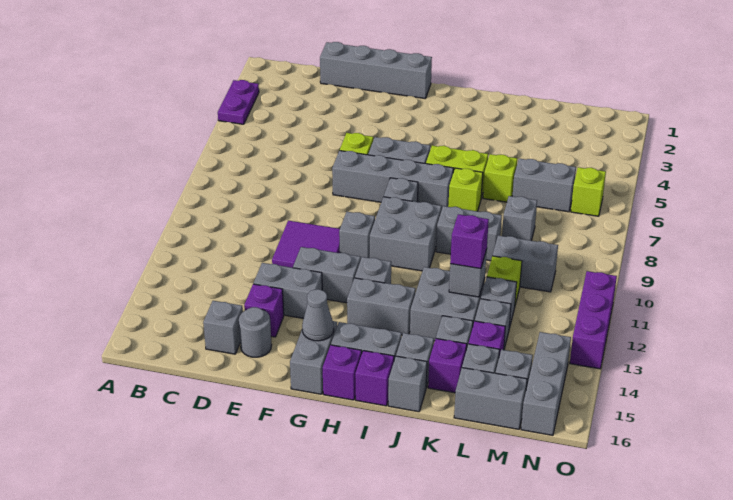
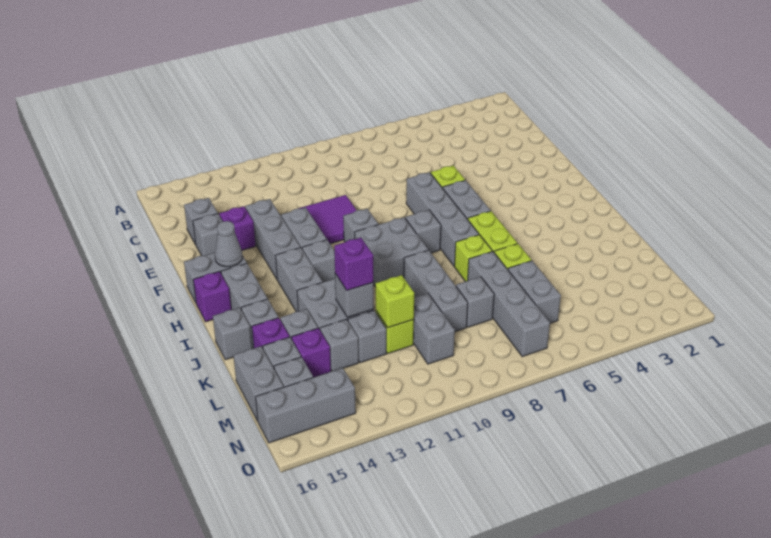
purple plate A3:A4 level 1 -> none
grey brick D1:G1 level 1 -> grey brick K7:N7 level 1
grey brick E13:F13 level 1 -> grey brick E13:G13 level 1
grey round brick E15 level 1 -> grey brick E15 level 1
purple brick I16 level 1 -> none
grey brick J9:K9 level 1 -> grey brick J9:L9 level 1
lime brick N6 level 1 -> lime brick L11 level 2
purple brick O11:O13 level 1 -> none

